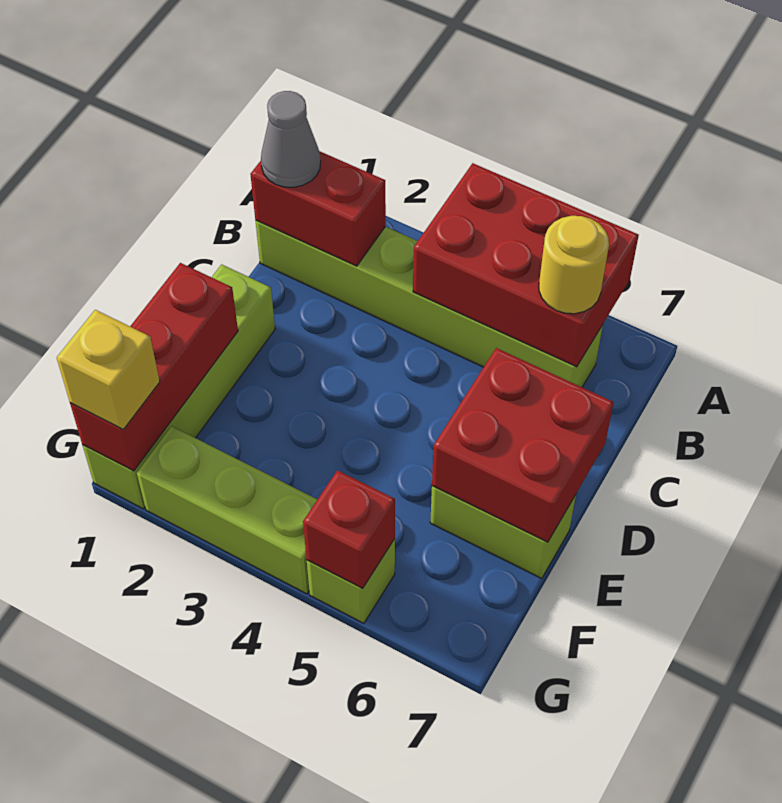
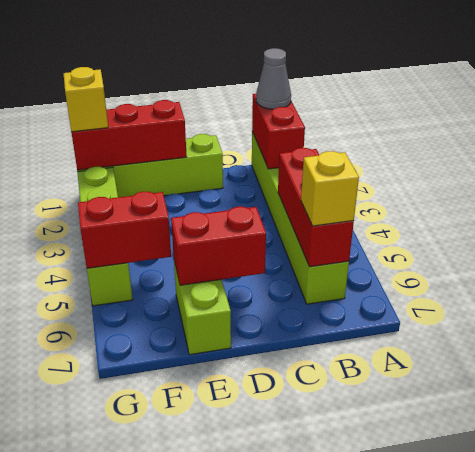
red brick A4:B6 level 2 -> red brick B4:B6 level 2
yellow round brick B6 level 3 -> yellow brick B6 level 3
red brick D6:E7 level 2 -> red brick D6:E6 level 2
red brick G5 level 2 -> red brick F5:G5 level 2

